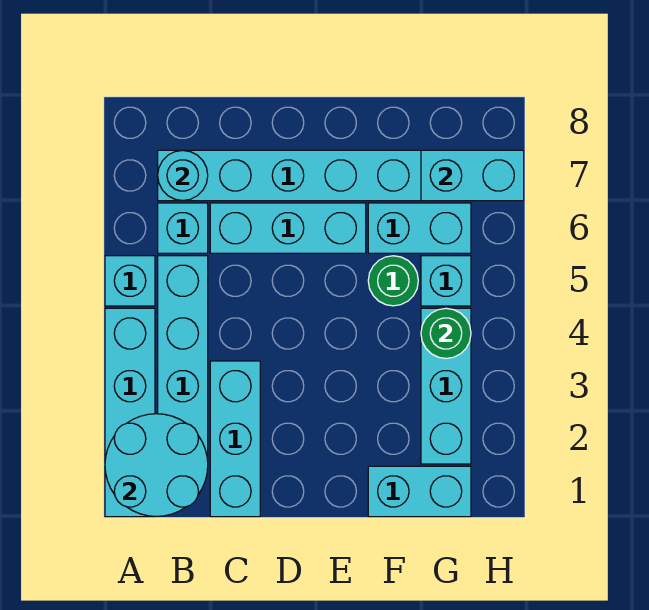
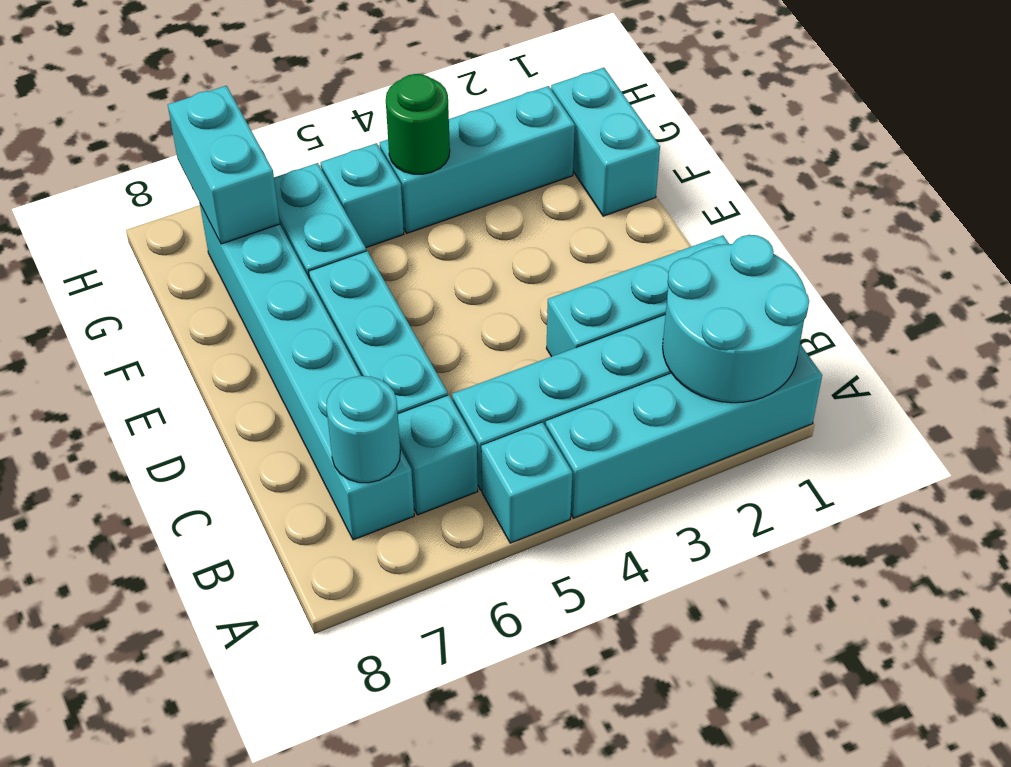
green round brick F5 level 1 -> none

